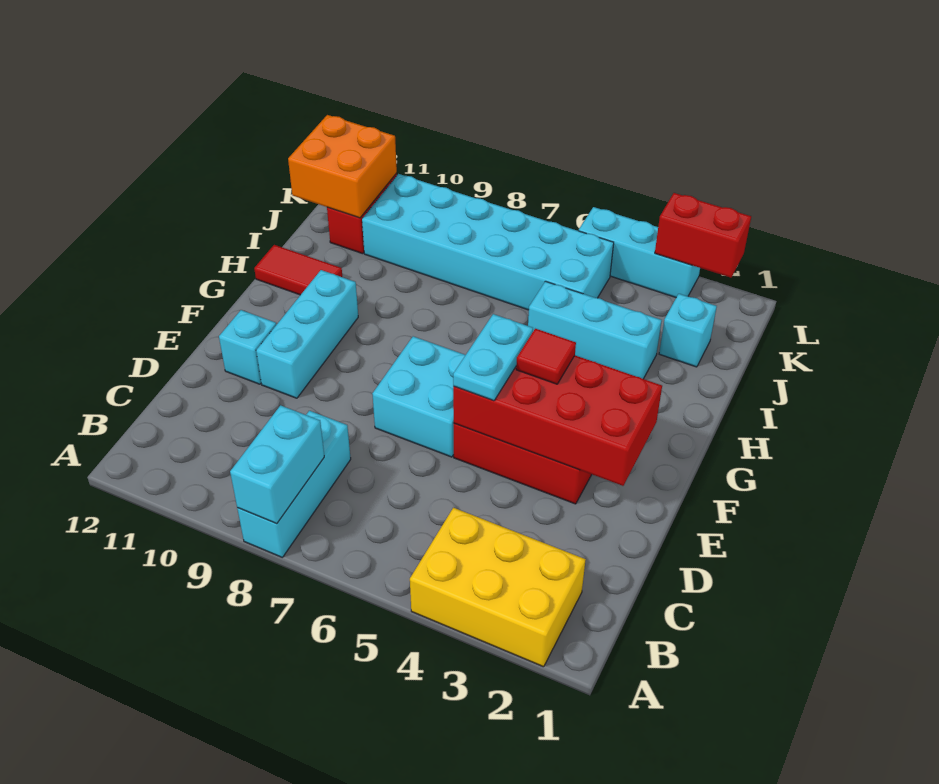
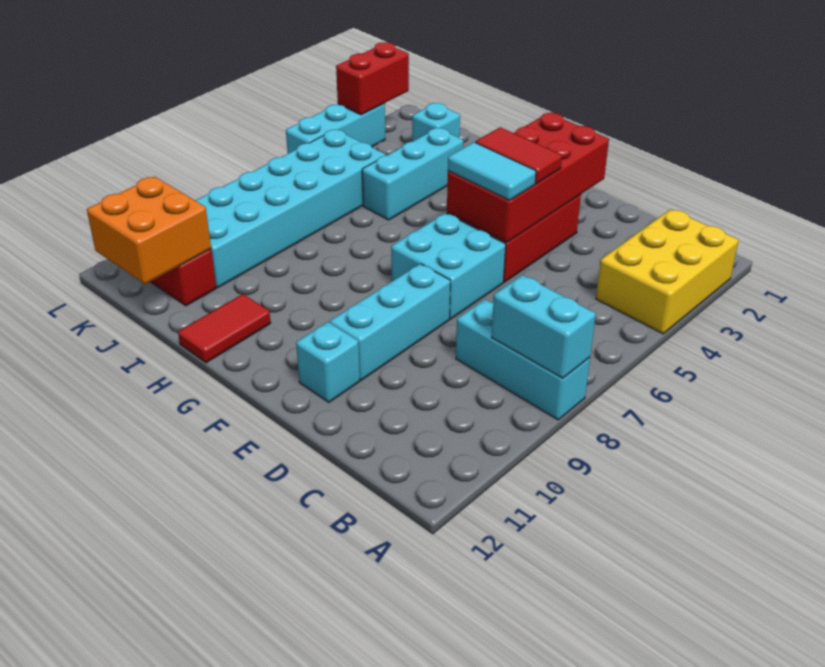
cyan plate E5:F5 level 3 -> cyan tile E5:F5 level 3
cyan brick E10:G10 level 1 -> cyan brick E8:E10 level 1
red tile F4 level 3 -> red tile E4:F4 level 3

